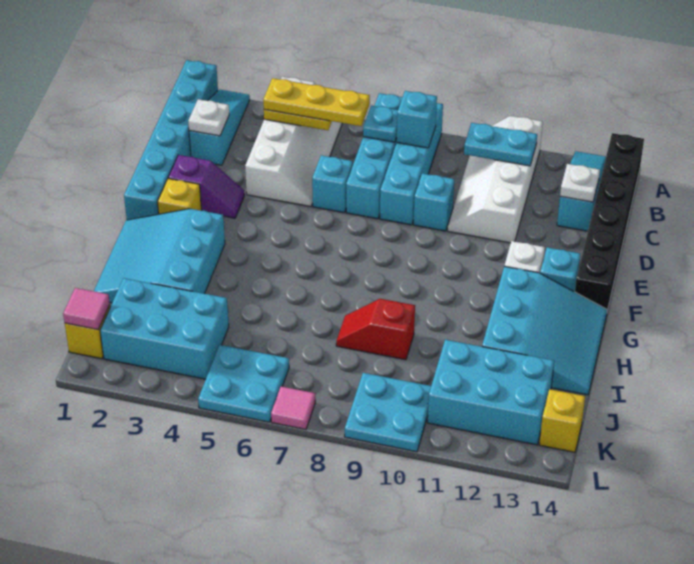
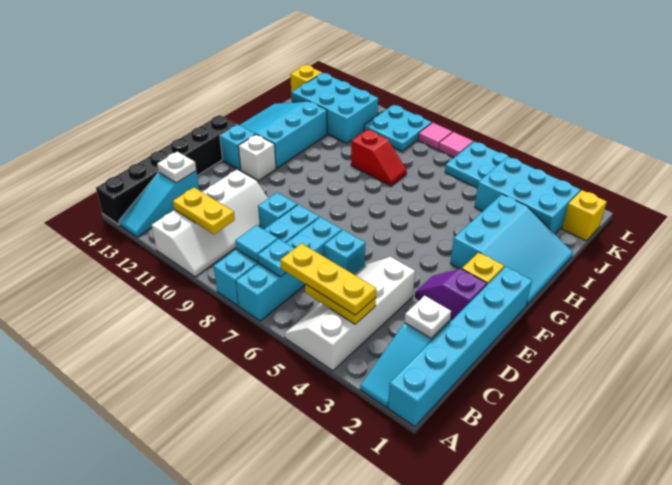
cyan brick B8 level 2 -> cyan tile B8 level 2
cyan plate B10:B11 level 2 -> yellow plate B10:B11 level 2
pink tile K1 level 2 -> pink tile L8 level 1

